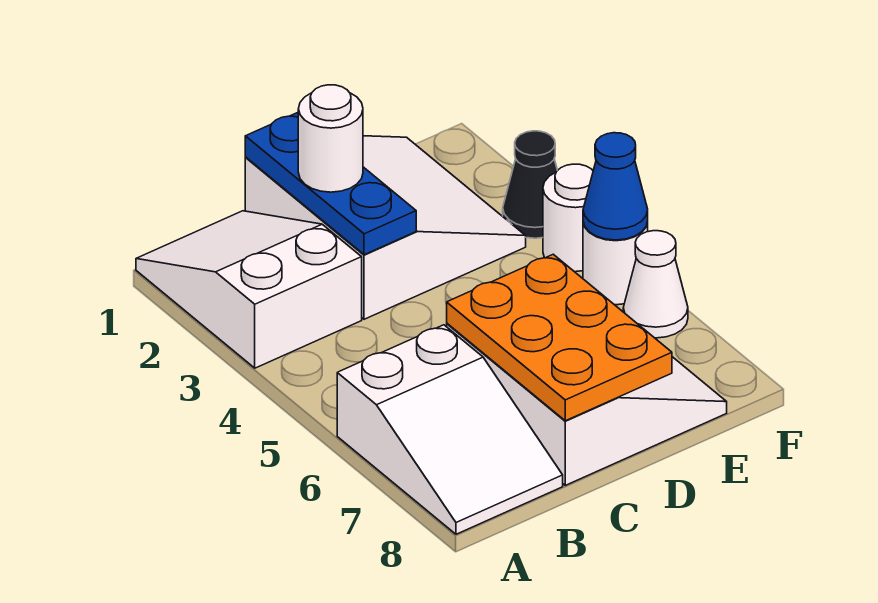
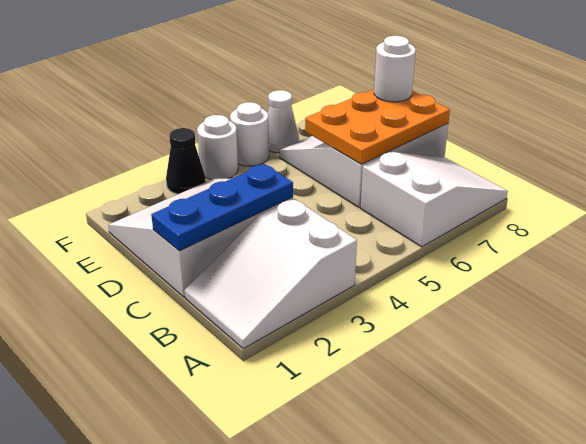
white round brick C2 level 3 -> white round brick D8 level 3
blue cone F5 level 2 -> none

